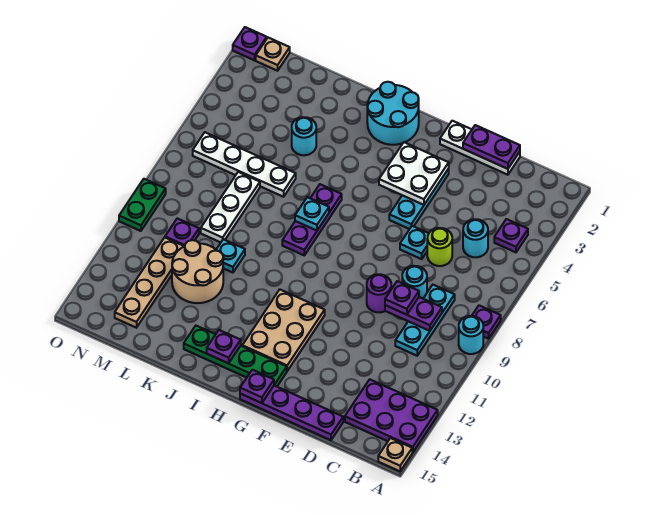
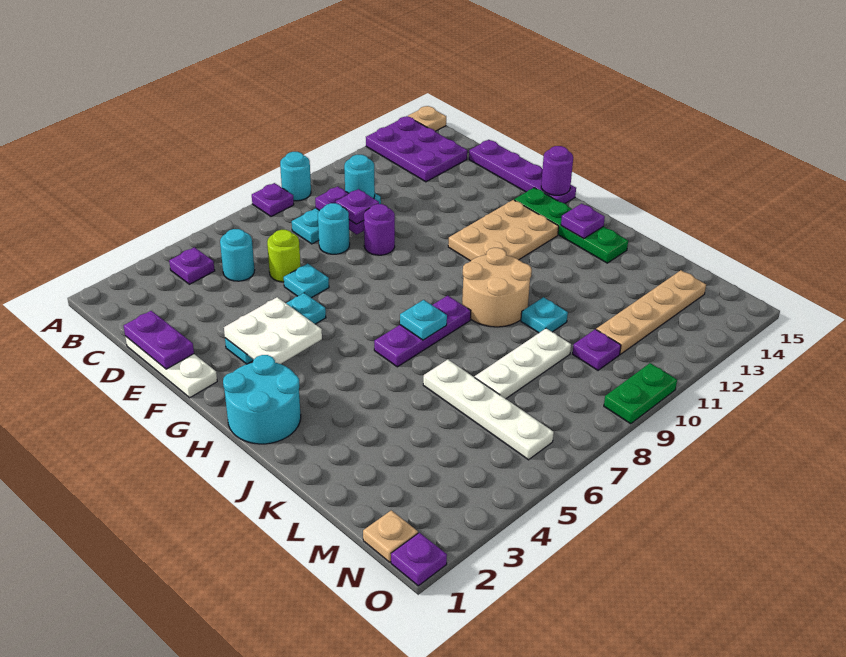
purple plate G15 level 2 -> purple round brick G15 level 2
cyan round brick K4 level 1 -> cyan round brick C10 level 2
tan round brick K11:L12 level 1 -> tan round brick I9:J10 level 1

